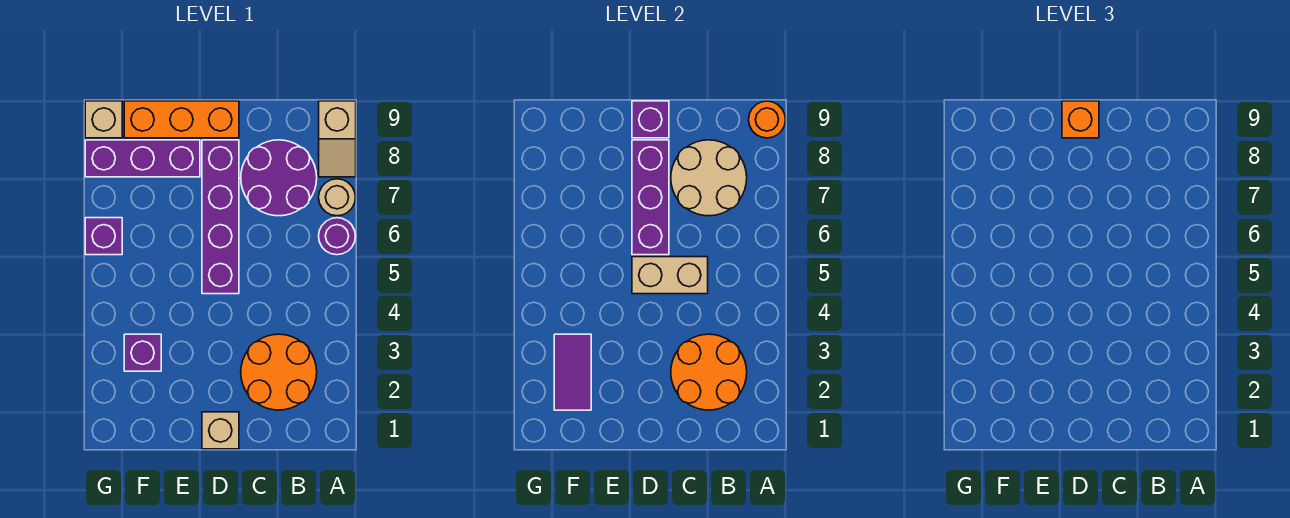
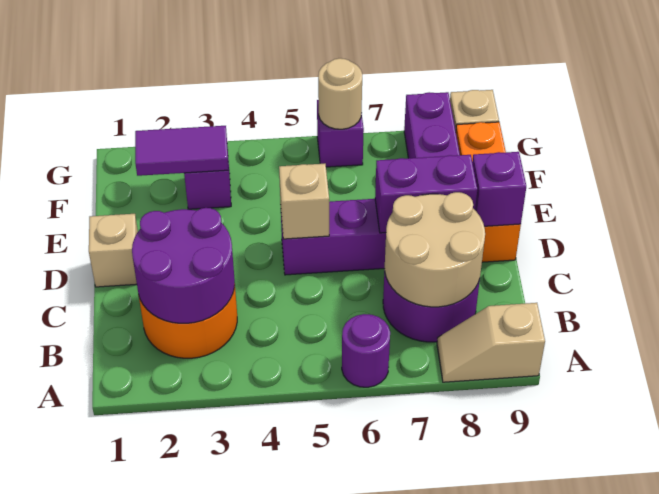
tan round brick A7 level 1 -> tan round brick G6 level 2
orange round brick A9 level 2 -> none
orange round brick B2:C3 level 2 -> purple round brick B2:C3 level 2
tan brick C5:D5 level 2 -> tan brick D5 level 2
purple brick D6:D8 level 2 -> purple brick D7:D8 level 2
orange brick D9 level 3 -> none

